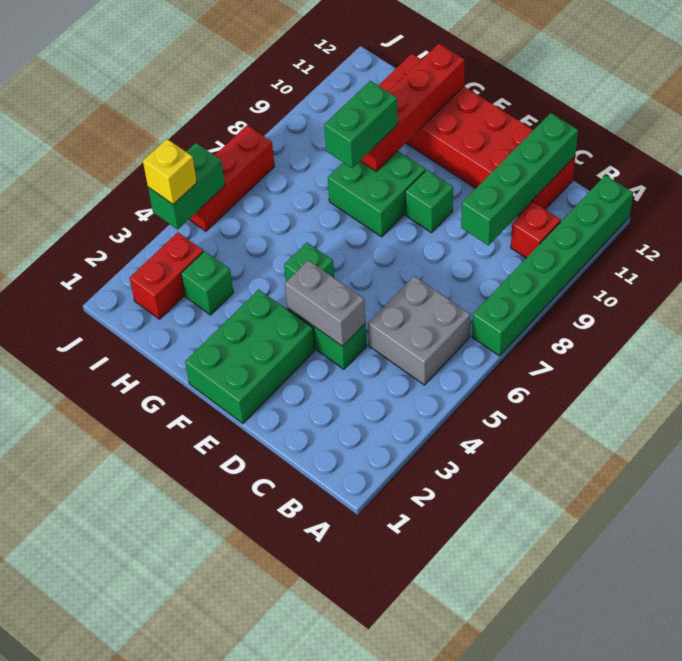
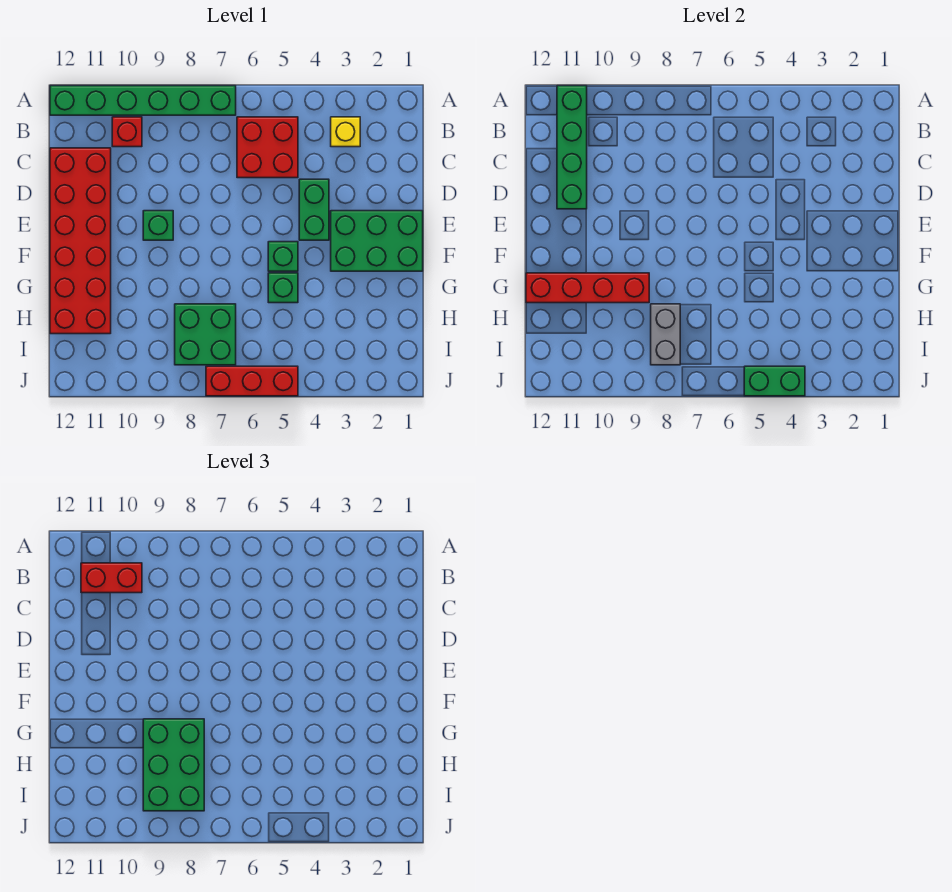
grey brick B5:C6 level 1 -> red brick B5:C6 level 1
green brick C9:C12 level 2 -> green brick A11:D11 level 2
grey brick D4:E4 level 2 -> grey brick H8:I8 level 2
green brick F8:G9 level 1 -> green brick H7:I8 level 1
green brick G8:G9 level 3 -> green brick G8:I9 level 3
green brick H3 level 1 -> green brick G5 level 1
red brick I2:I3 level 1 -> red brick B10:B11 level 3
yellow brick J4 level 3 -> yellow brick B3 level 1

